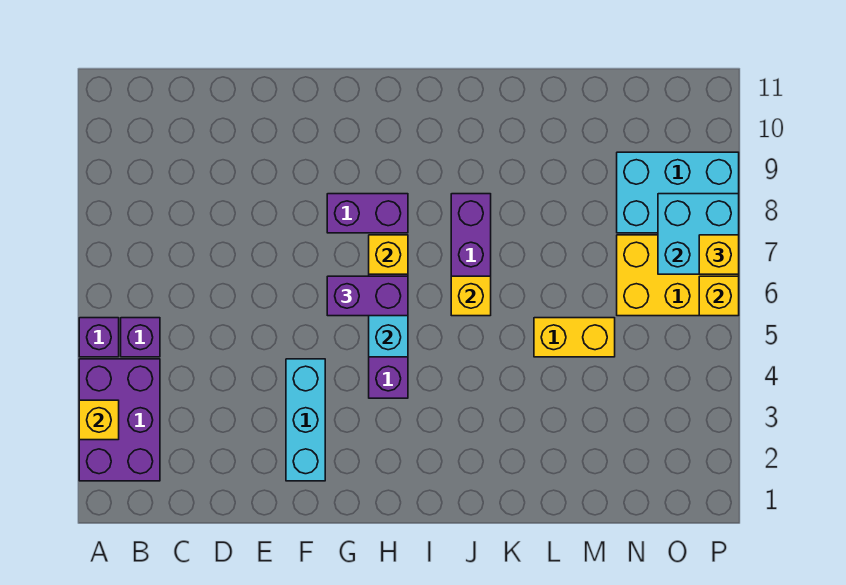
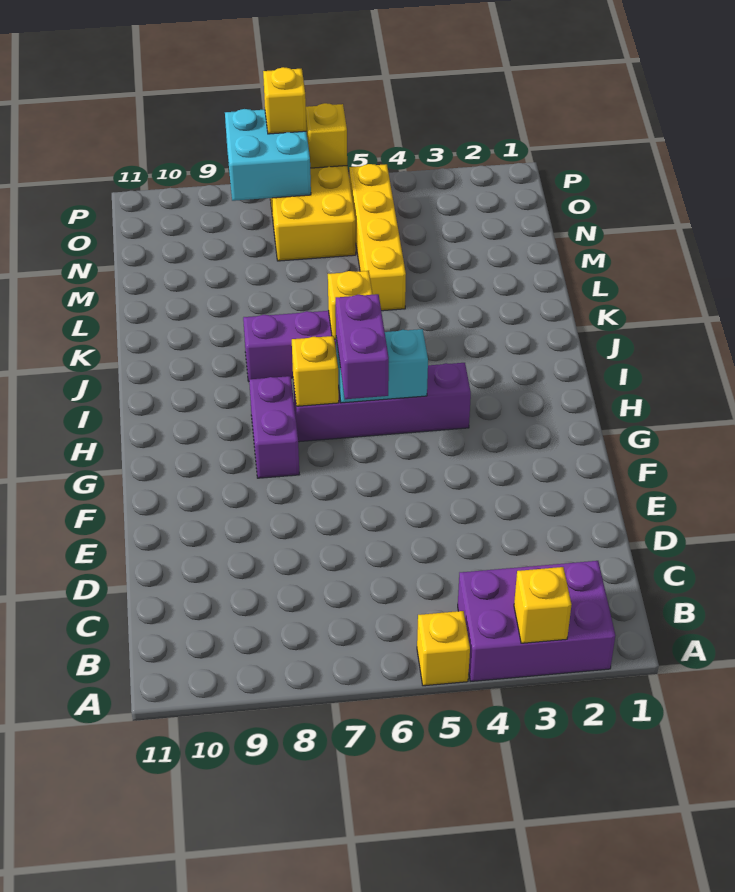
purple brick A5 level 1 -> yellow brick A5 level 1
purple brick B5 level 1 -> none
cyan brick F2:F4 level 1 -> none
yellow brick L5:M5 level 1 -> yellow brick L5:O5 level 1
cyan brick N8:P9 level 1 -> none

